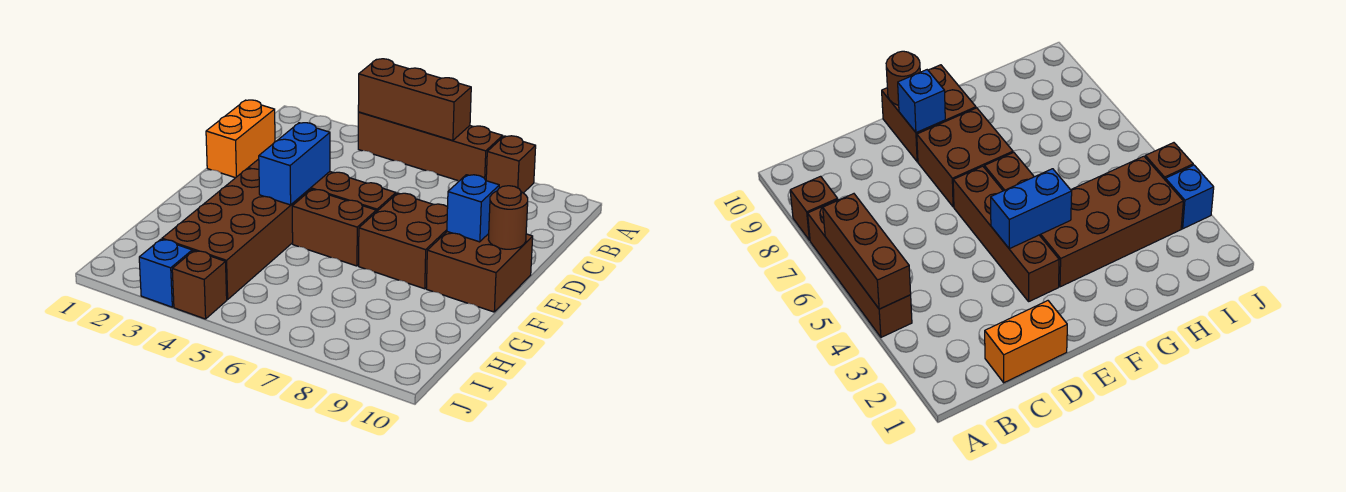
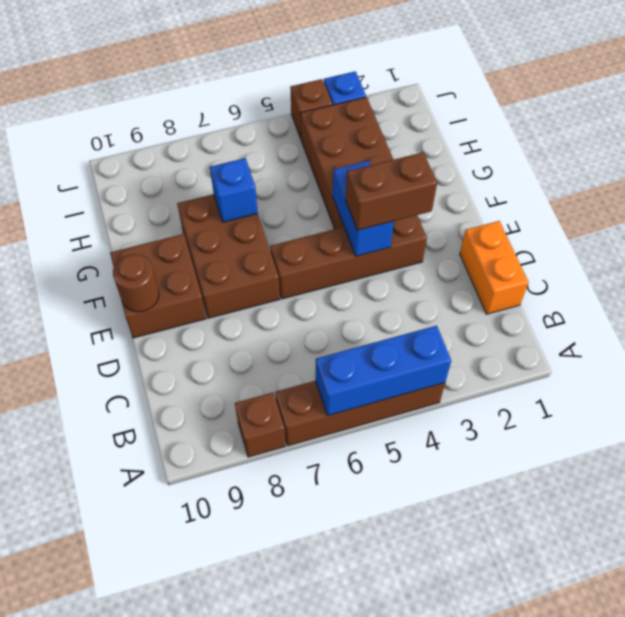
brown brick A4:A6 level 2 -> blue brick A4:A6 level 2
brown brick E7:F8 level 1 -> brown brick E7:G8 level 1
blue brick E9 level 2 -> blue brick G7 level 2
brown brick F5:F6 level 1 -> brown brick E3:E4 level 3

